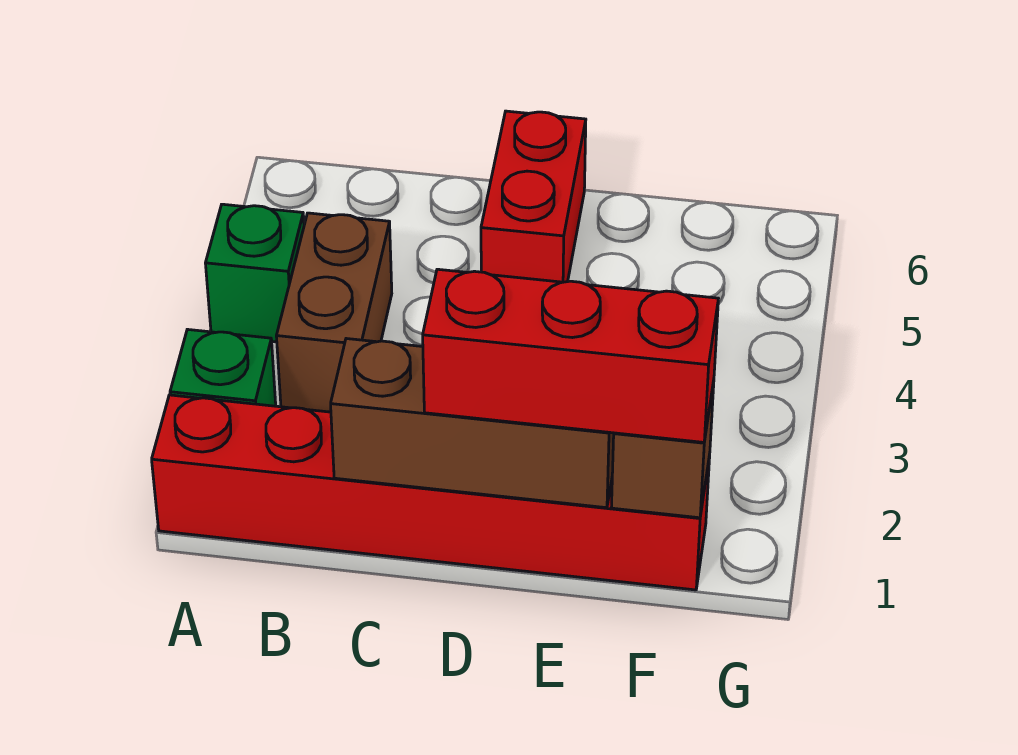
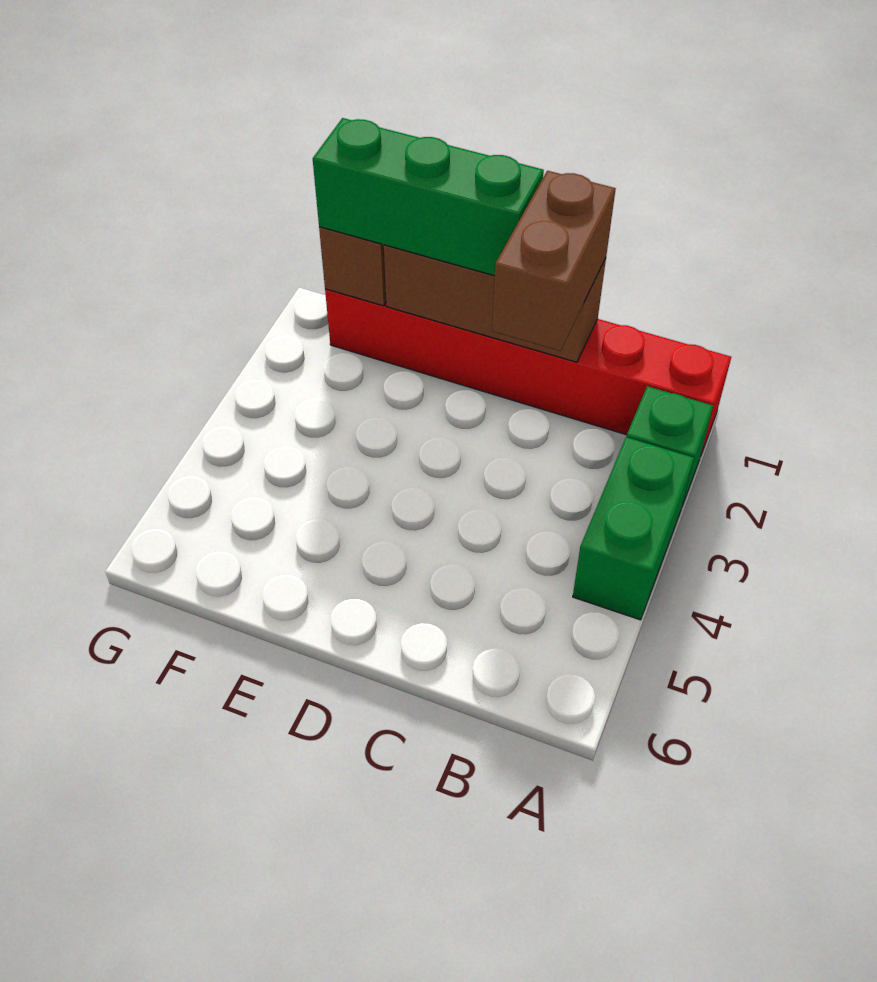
green brick A4 level 1 -> green brick A3:A4 level 1
brown brick B3:B4 level 1 -> brown brick C1:C2 level 3
red brick D1:F1 level 3 -> green brick D1:F1 level 3
red brick D5:D6 level 1 -> none

